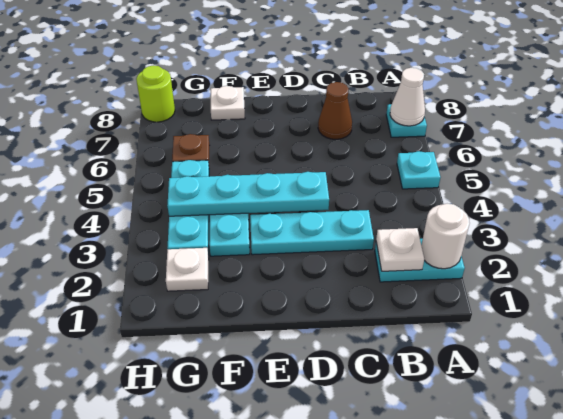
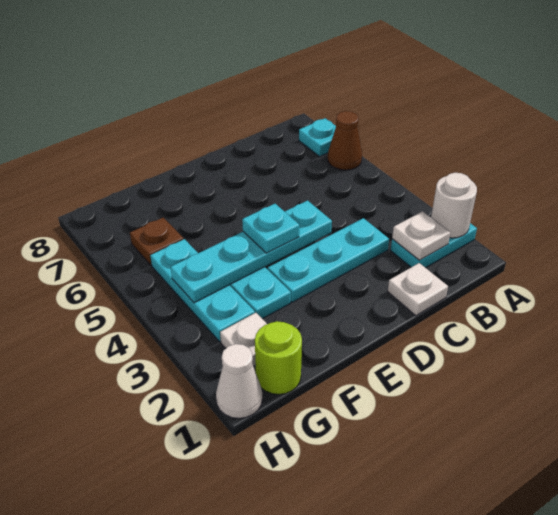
cyan plate A5 level 1 -> cyan plate E4 level 3
white cone A7 level 2 -> white cone H1 level 1
brown cone C7 level 1 -> brown cone A6 level 1
white plate F8 level 1 -> white plate C1 level 1
lime round brick H8 level 1 -> lime round brick G1 level 1

